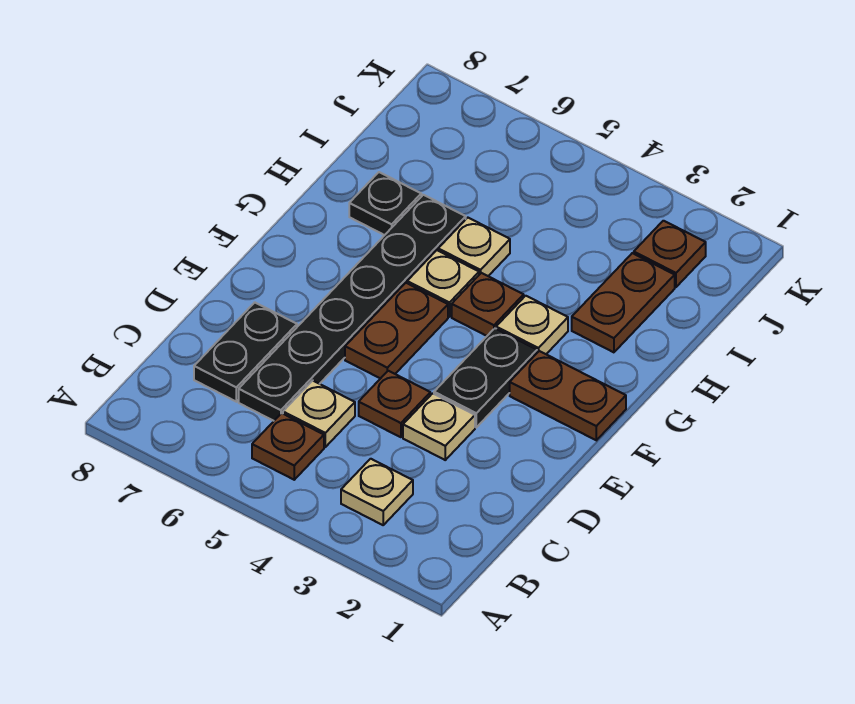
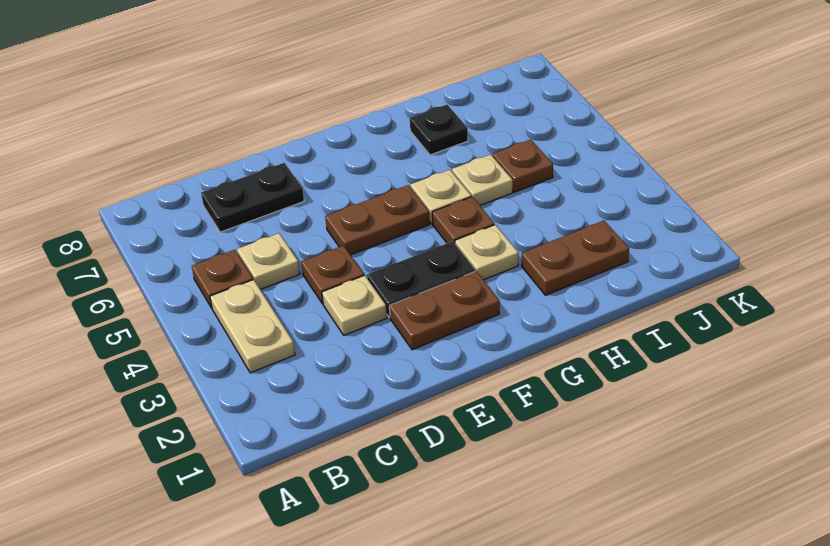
tan plate B3 level 1 -> tan plate B3:B4 level 1
black plate C6:H6 level 1 -> none
brown plate F1:F2 level 1 -> brown plate E2:F2 level 1
brown plate J2 level 1 -> brown plate I5 level 1

